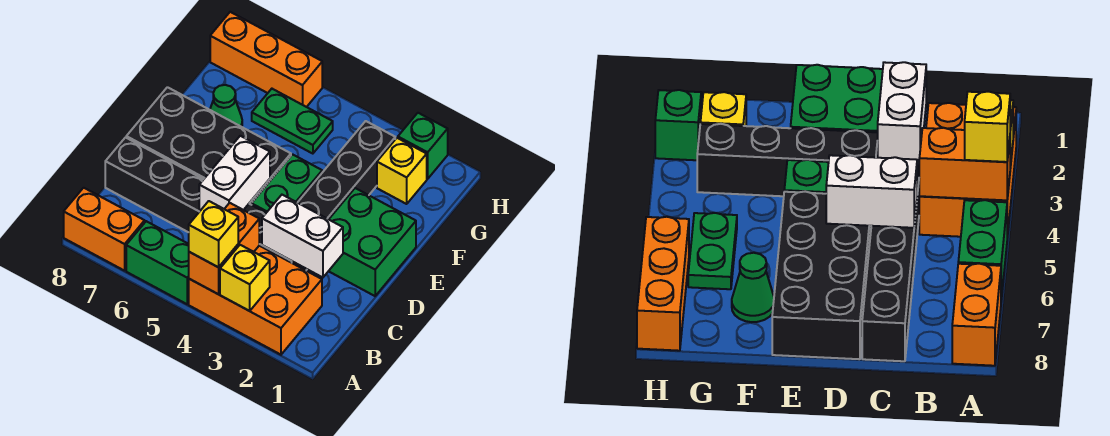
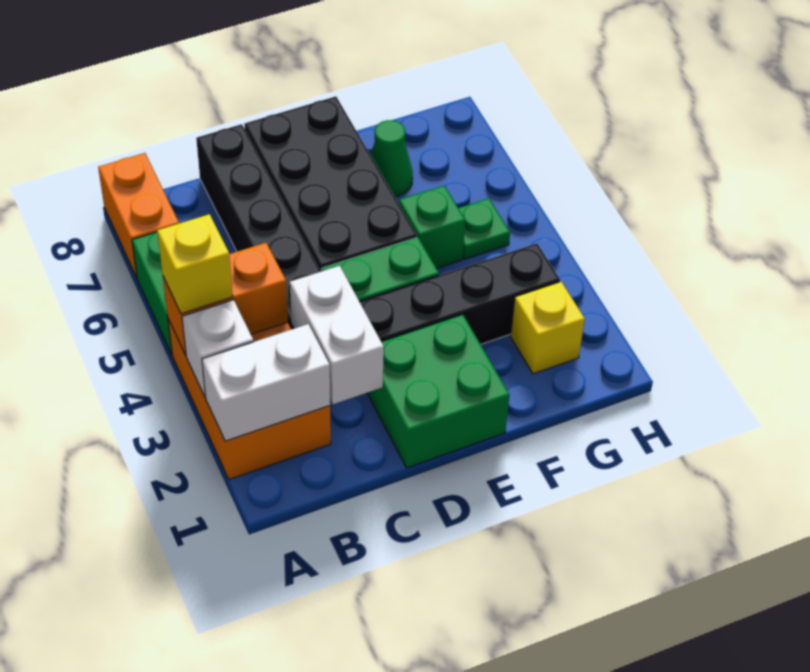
yellow brick A3 level 2 -> white brick A3 level 2
white brick C5:D5 level 2 -> white brick A2:B2 level 2
green plate G5:G6 level 1 -> green plate G5 level 1
green brick H2 level 1 -> green brick F5 level 1
orange brick H6:H8 level 1 -> none

